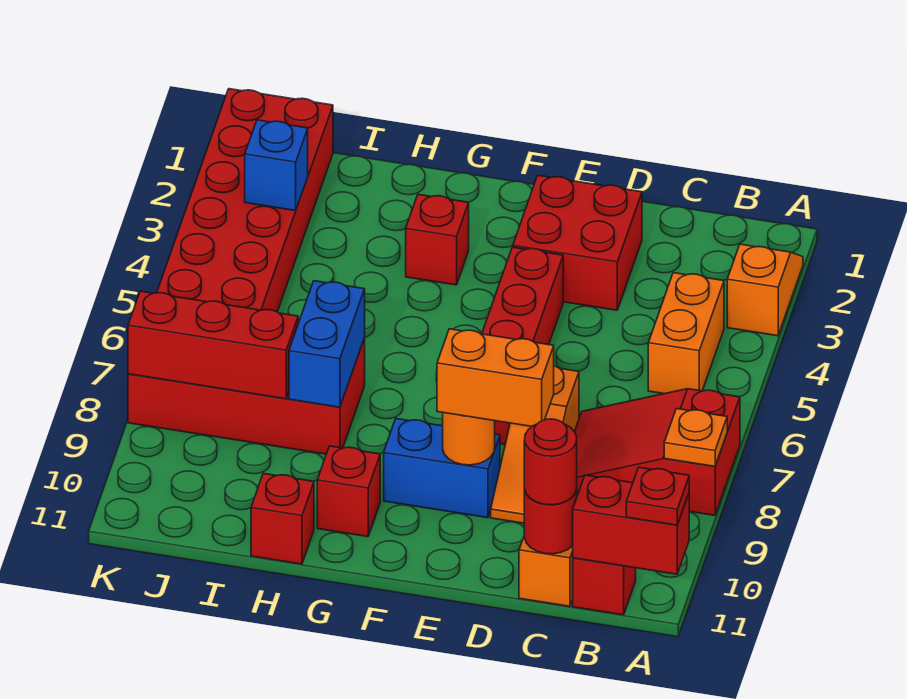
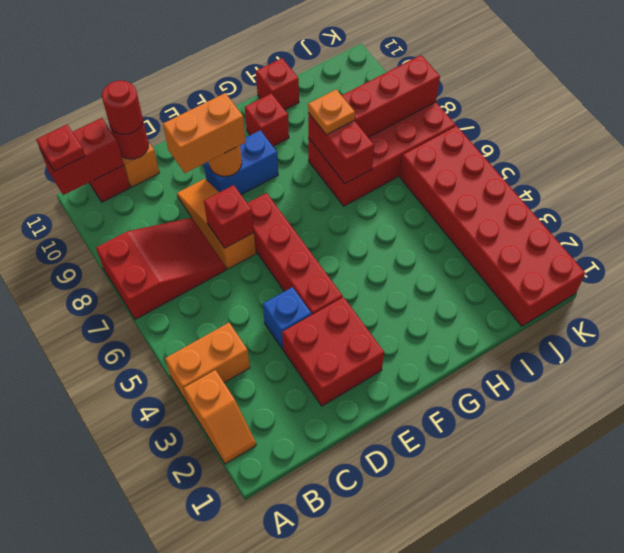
orange plate A8 level 2 -> orange plate H8 level 3
orange brick B4:B5 level 1 -> orange brick A4:B4 level 1
red brick G3 level 1 -> red brick D7 level 2
blue brick H7:H8 level 2 -> red brick H7:H8 level 2
blue brick J3 level 2 -> blue brick D4 level 1

